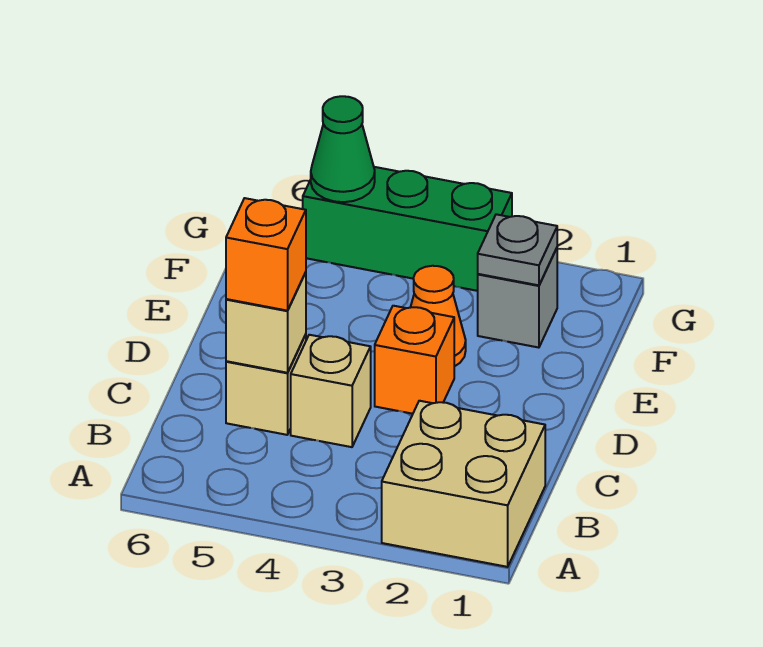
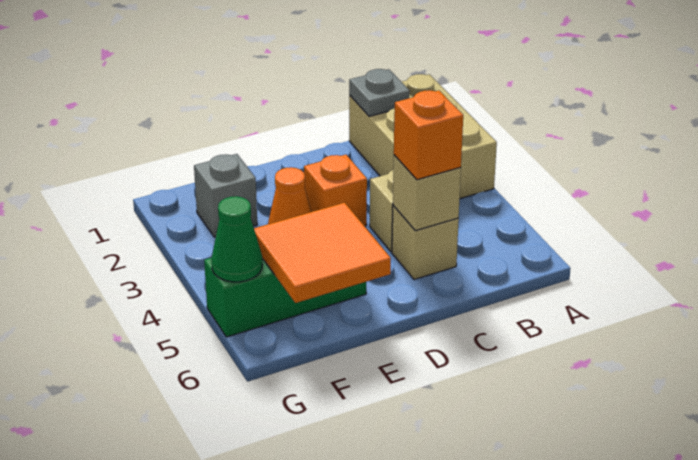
tan brick A1:B2 level 1 -> tan brick A1:B3 level 1
none -> orange tile E5:F6 level 2
grey plate F2 level 2 -> grey plate B1 level 2
green brick G3:G5 level 1 -> green brick E5:G5 level 1

